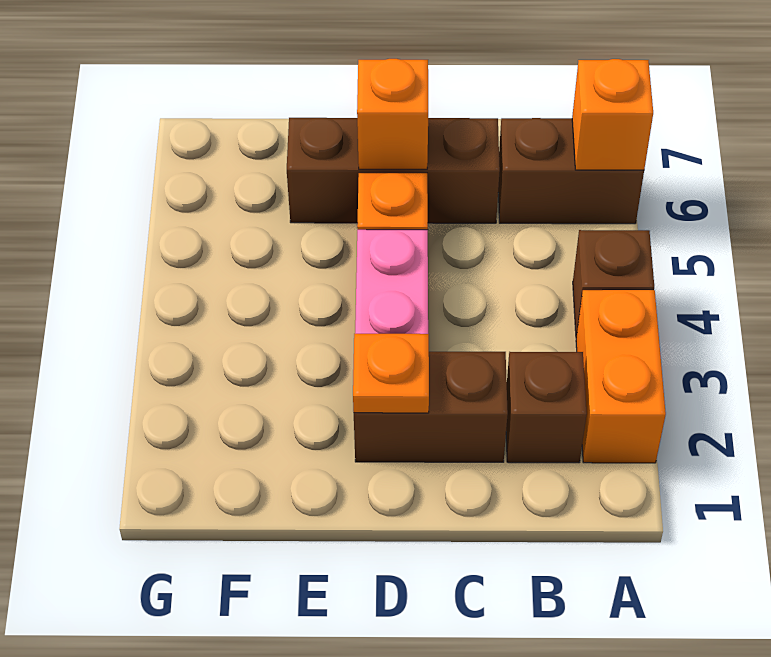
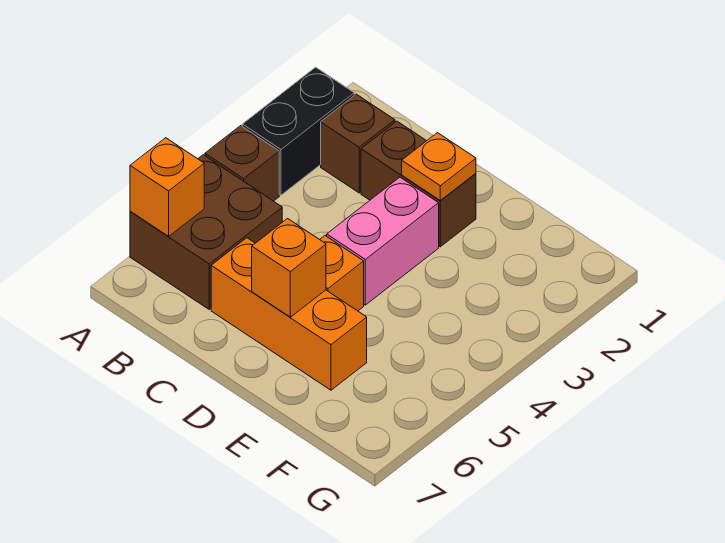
orange brick A2:A3 level 1 -> black brick A2:A3 level 1
brown brick A6:B6 level 1 -> brown brick A5:B6 level 1
brown brick C6:E6 level 1 -> orange brick C6:E6 level 1

